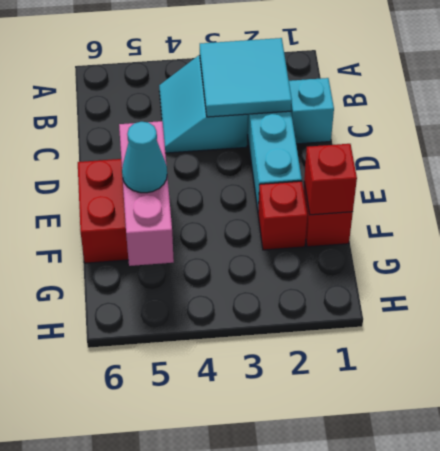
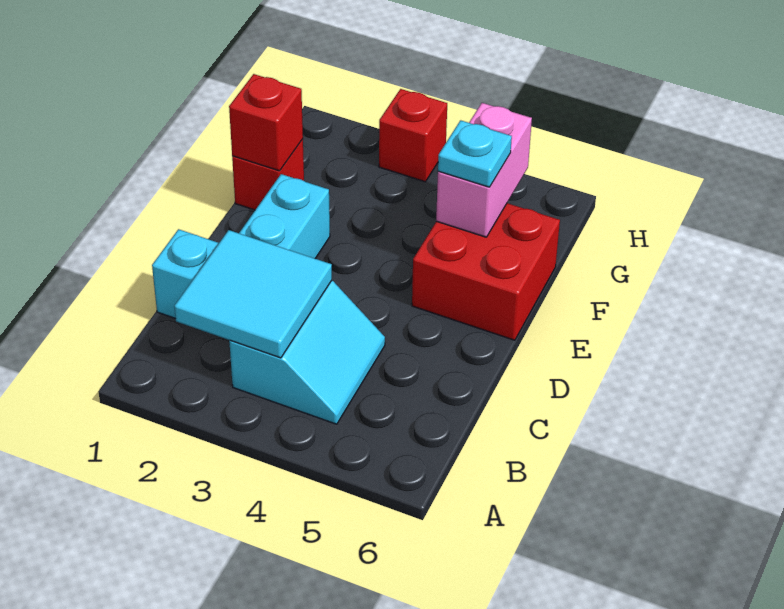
pink brick E5:G5 level 2 -> pink brick F5:G5 level 2
red brick F2 level 1 -> red brick H3 level 1
cyan cone F5 level 3 -> cyan plate F5 level 3

